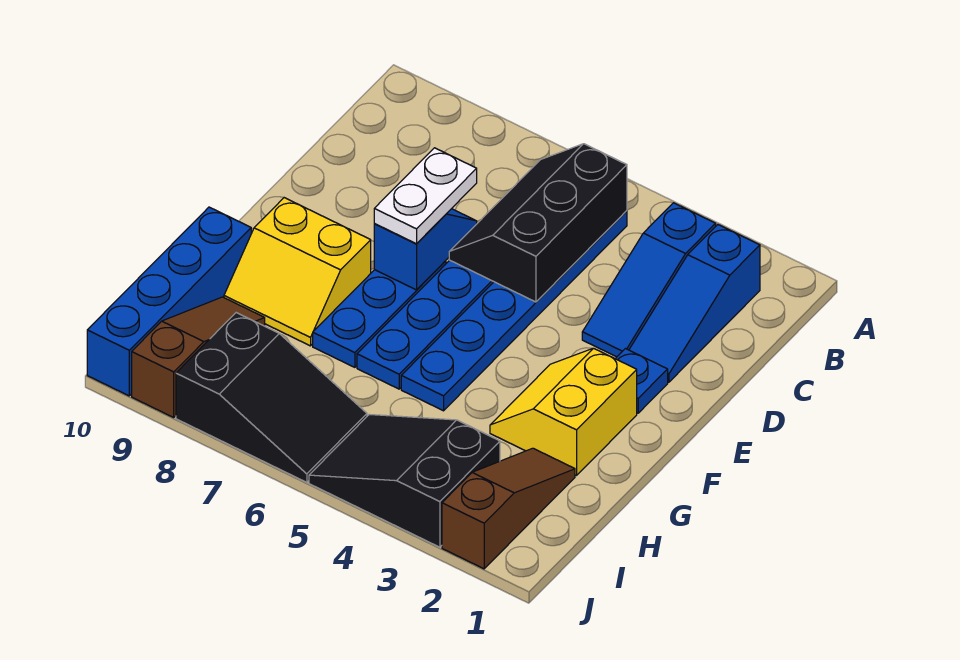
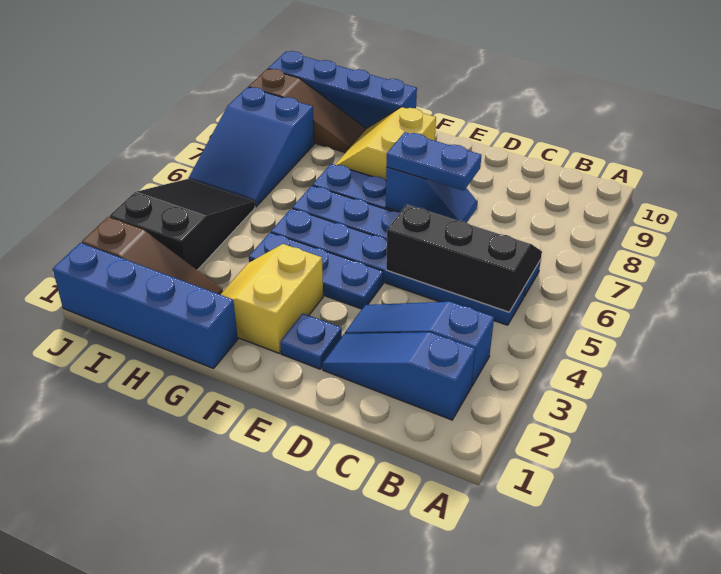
white plate D7:E7 level 3 -> blue plate D7:E7 level 3
none -> blue plate E4:G4 level 1
yellow slope F2:G3 level 1 top 2 -> yellow slope F2:G3 level 1 top F
none -> blue brick G1:J1 level 1
black slope I6:J8 level 1 top 8 -> blue slope I6:J8 level 1 top 8

